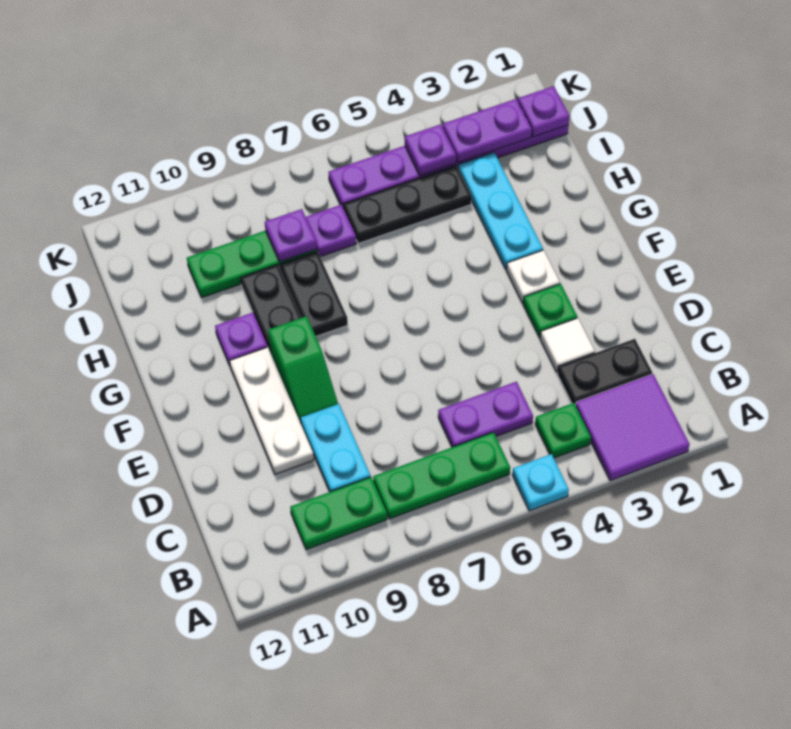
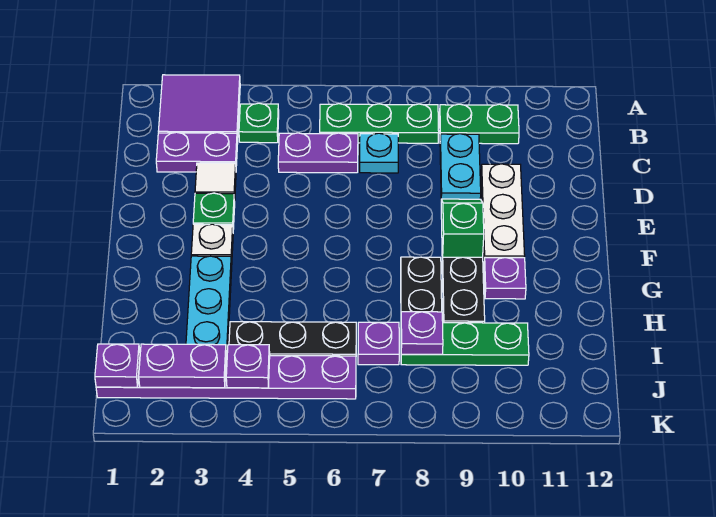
cyan plate A5 level 1 -> cyan plate C7 level 1
black plate C2:C3 level 1 -> purple plate C2:C3 level 1

